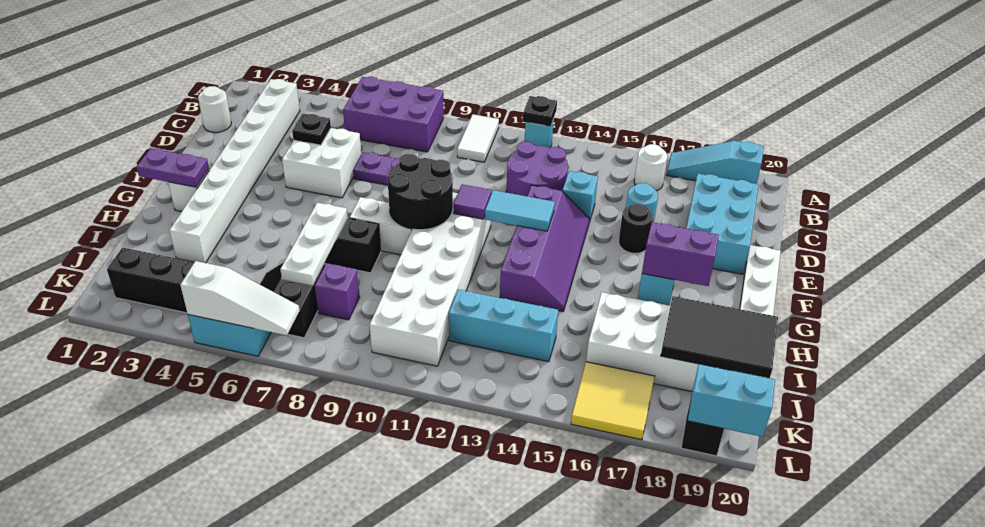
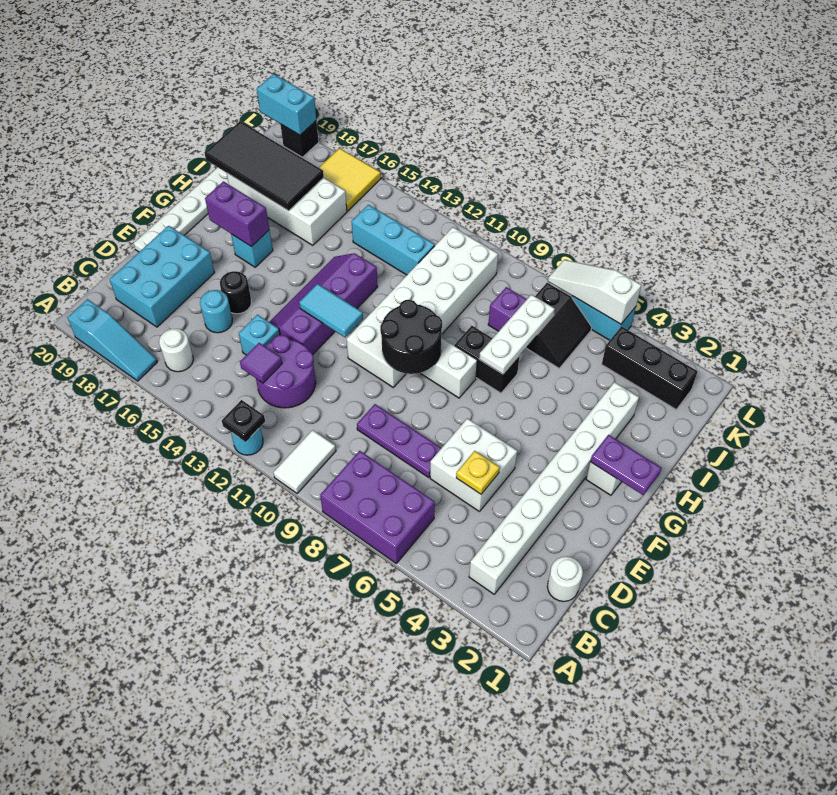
black plate D5 level 2 -> yellow plate D5 level 2
purple tile F11 level 2 -> purple tile C13 level 2
black tile I18:J20 level 2 -> black tile I17:J20 level 2

